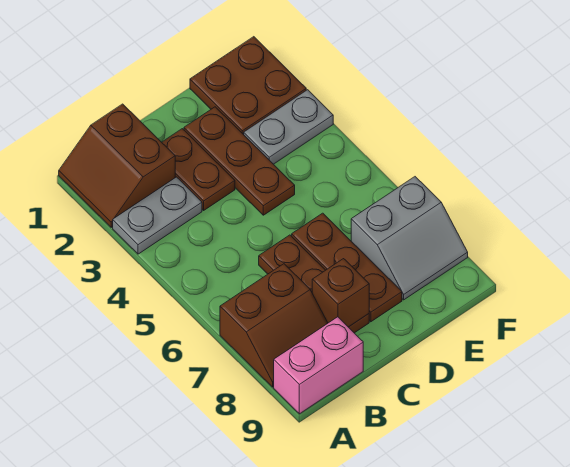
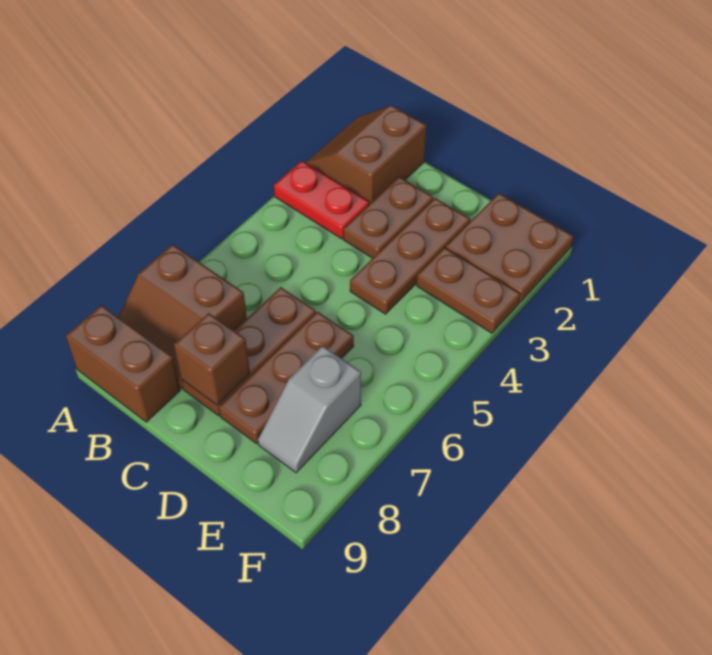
grey plate A3:B3 level 1 -> red plate A3:B3 level 1
pink brick A9:B9 level 1 -> brown brick A9:B9 level 1
grey plate E3:F3 level 1 -> brown plate E3:F3 level 1
grey slope E7:F8 level 1 top 7 -> grey slope E7:E8 level 1 top 7

